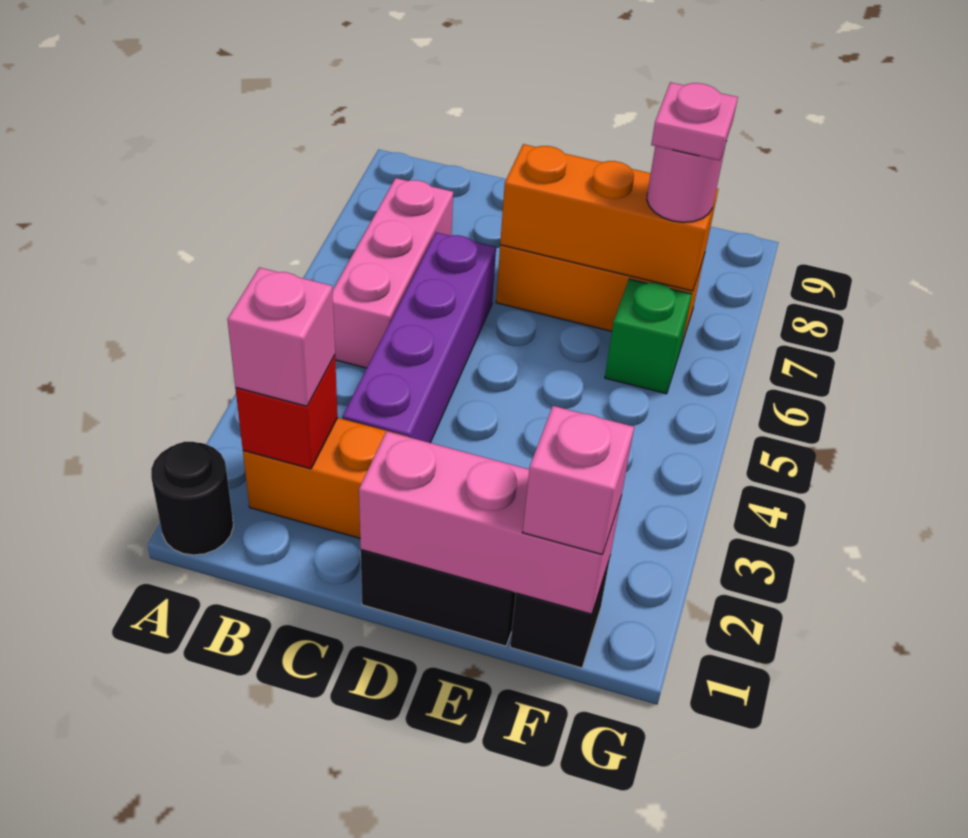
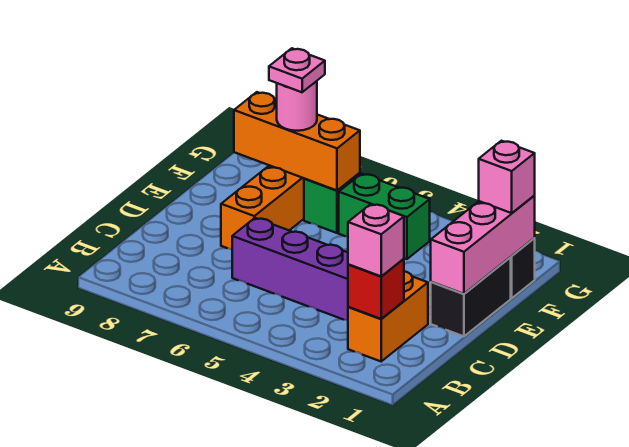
black round brick A1 level 1 -> none
pink brick B5:B7 level 1 -> none
orange brick D7:F7 level 2 -> orange brick F6:F8 level 2
none -> green brick F4:F5 level 1

